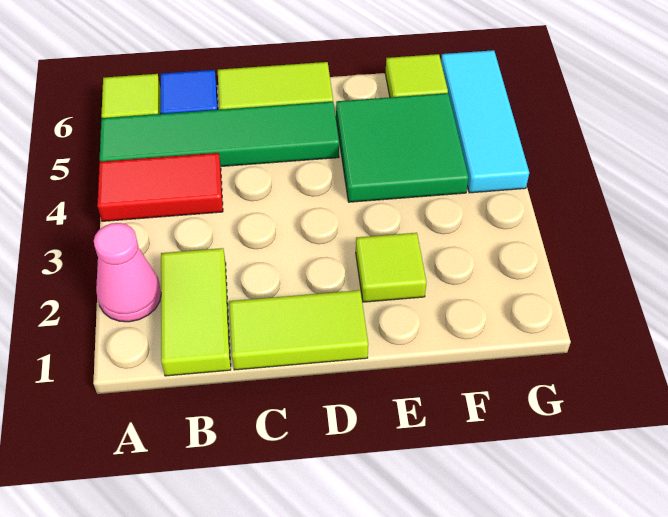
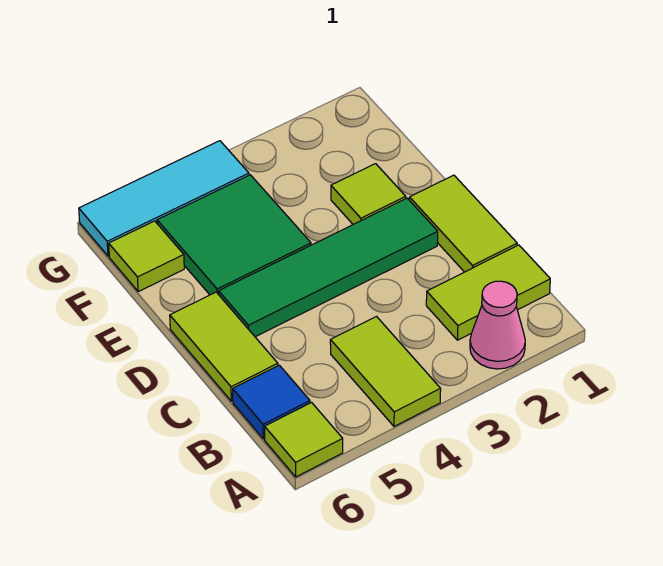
red tile A4:B4 level 1 -> lime tile A4:B4 level 1
green tile A5:D5 level 1 -> green tile D2:D5 level 1

